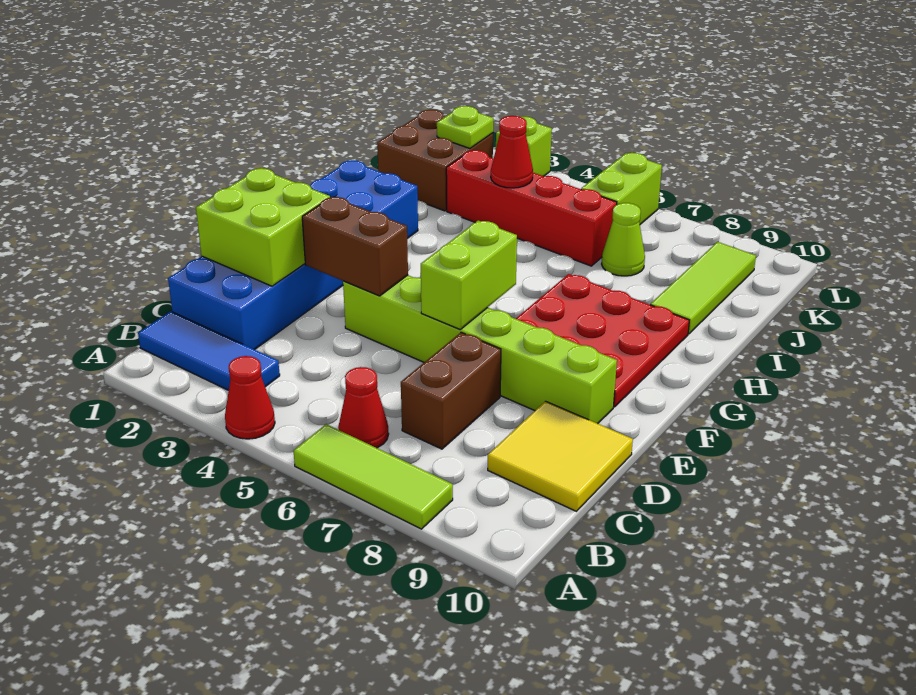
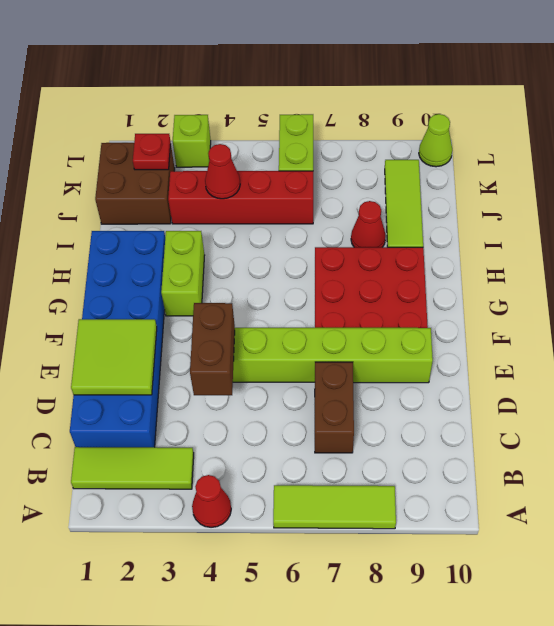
blue tile B1:B3 level 1 -> lime tile B1:B3 level 1
red cone B6 level 1 -> red cone I8 level 1
yellow tile C9:D10 level 1 -> none
lime brick D1:E2 level 2 -> lime tile D1:E2 level 2
brown brick E3:E4 level 2 -> brown brick D4:E4 level 2
lime brick E6:F6 level 2 -> lime brick G3:H3 level 1
lime cone J7 level 1 -> lime cone L10 level 1
lime plate K2 level 2 -> red plate K2 level 2

